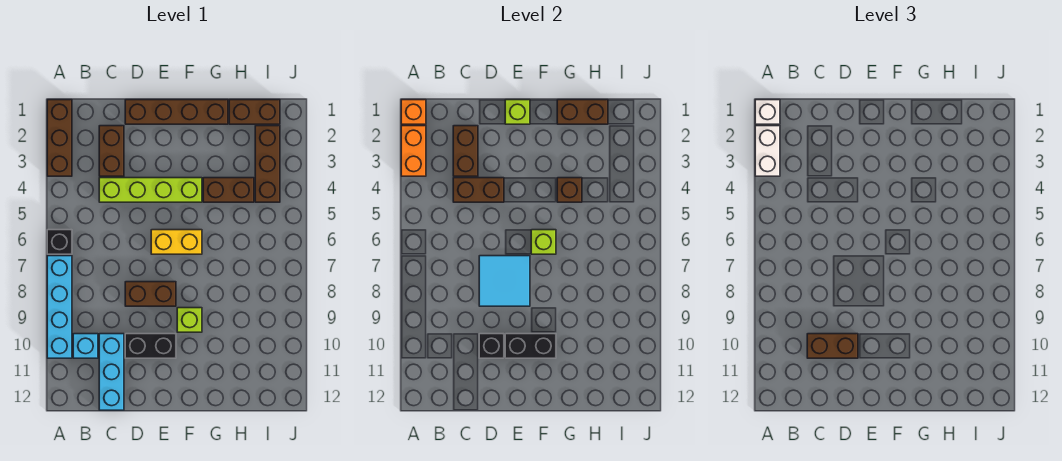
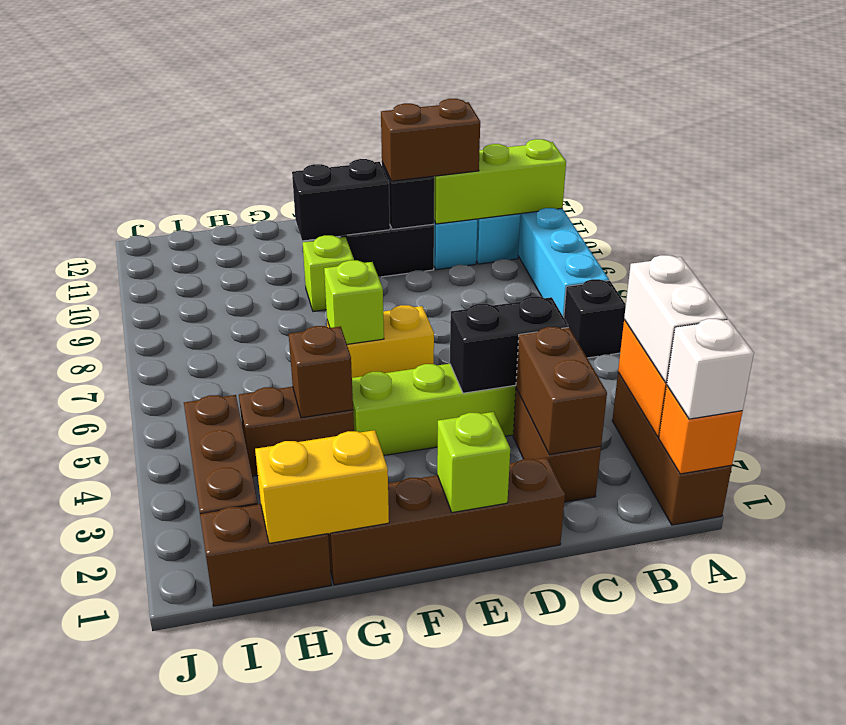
none -> lime brick A10:C10 level 2
brown brick C4:D4 level 2 -> black brick C4:D4 level 2
cyan tile D7:E8 level 2 -> none
brown brick D8:E8 level 1 -> none
brown brick G1:H1 level 2 -> yellow brick G1:H1 level 2

